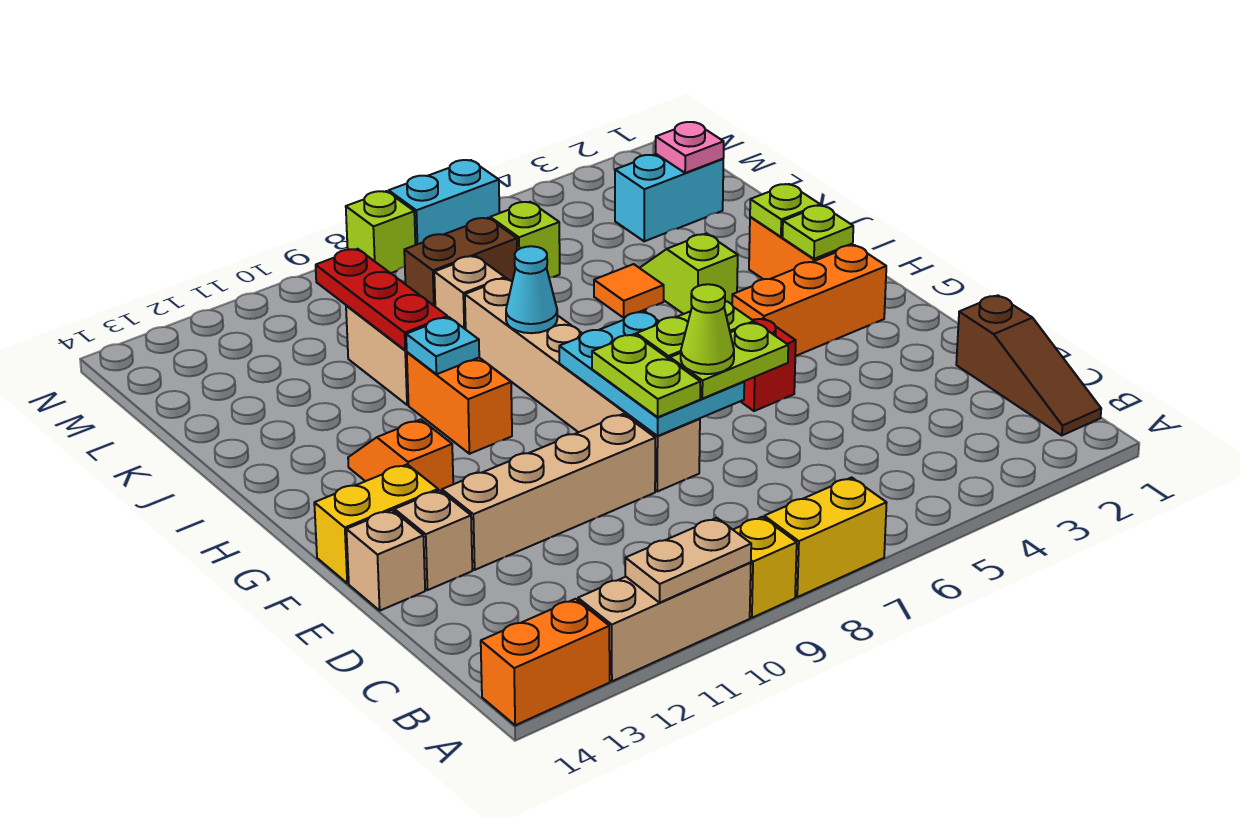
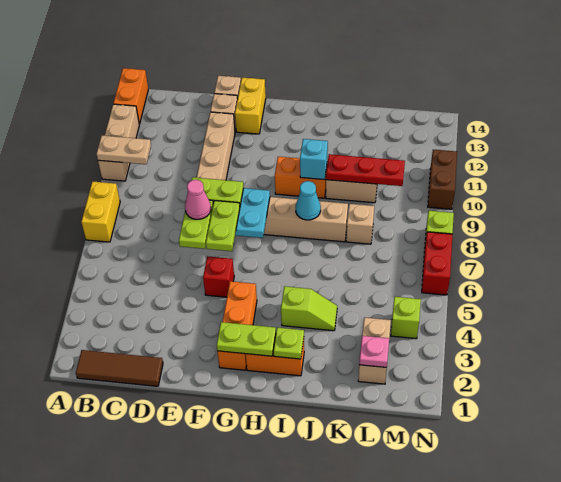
yellow brick A9 level 1 -> none
tan plate A10:A11 level 2 -> tan plate A10:B10 level 2
brown slope B1:D1 level 1 top D -> brown tile B1:D1 level 1
lime cone E7 level 4 -> pink cone E7 level 4
orange slope G12:H12 level 1 top G -> none
lime plate H2 level 2 -> lime plate G2:H2 level 2
cyan plate I10 level 2 -> cyan brick I10 level 2
orange tile J5 level 1 -> none
cyan brick L2:L3 level 1 -> tan brick L2:L3 level 1
lime brick L6 level 1 -> lime brick M4 level 1
brown brick L7:L8 level 1 -> brown brick N10:N11 level 1
cyan brick N6:N7 level 1 -> red brick N6:N7 level 1

